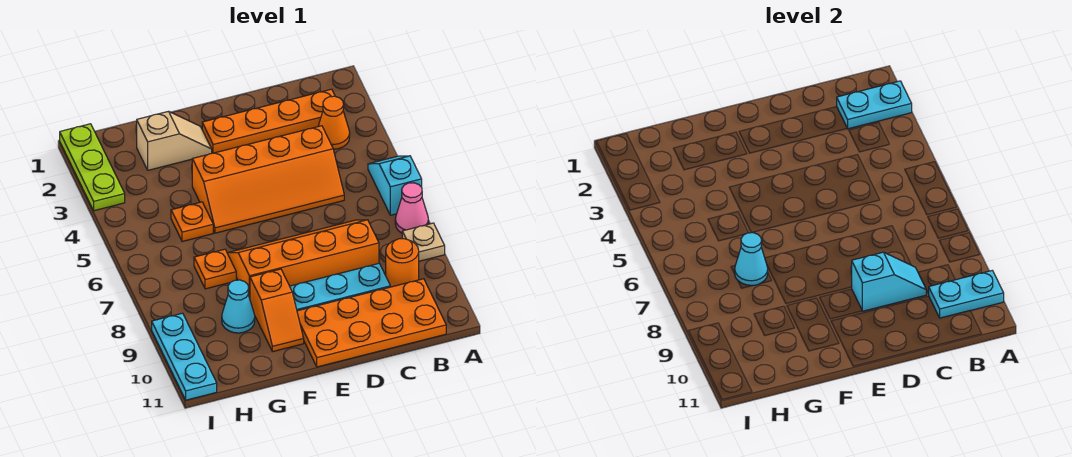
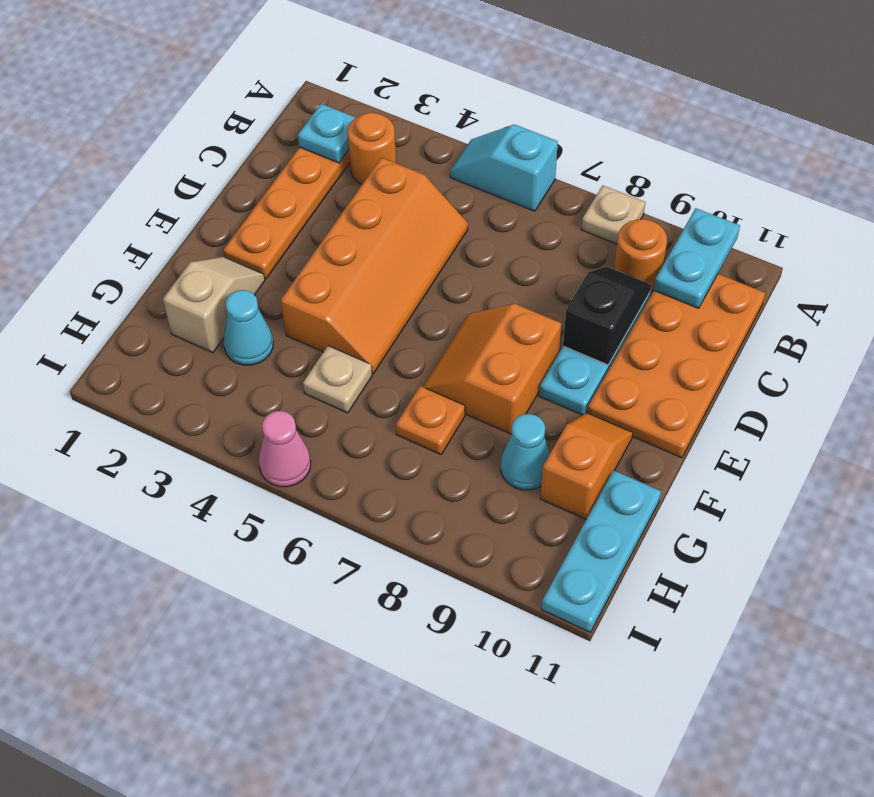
cyan plate A2:B2 level 2 -> cyan plate B2 level 2
pink cone A7 level 1 -> pink cone I5 level 1
orange cone B3 level 1 -> orange round brick B3 level 1
orange slope C7:F8 level 1 top 8 -> orange slope E7:F8 level 1 top 8
cyan slope C9:D9 level 2 top D -> black slope C9:D9 level 2 top D
orange slope F9:F10 level 1 top 9 -> orange slope F10:G10 level 1 top G
orange plate G5 level 1 -> tan plate G5 level 1
cyan cone G7 level 2 -> cyan cone G3 level 1
lime plate I1:I3 level 1 -> none
cyan plate I9:I11 level 1 -> cyan plate G11:I11 level 1

